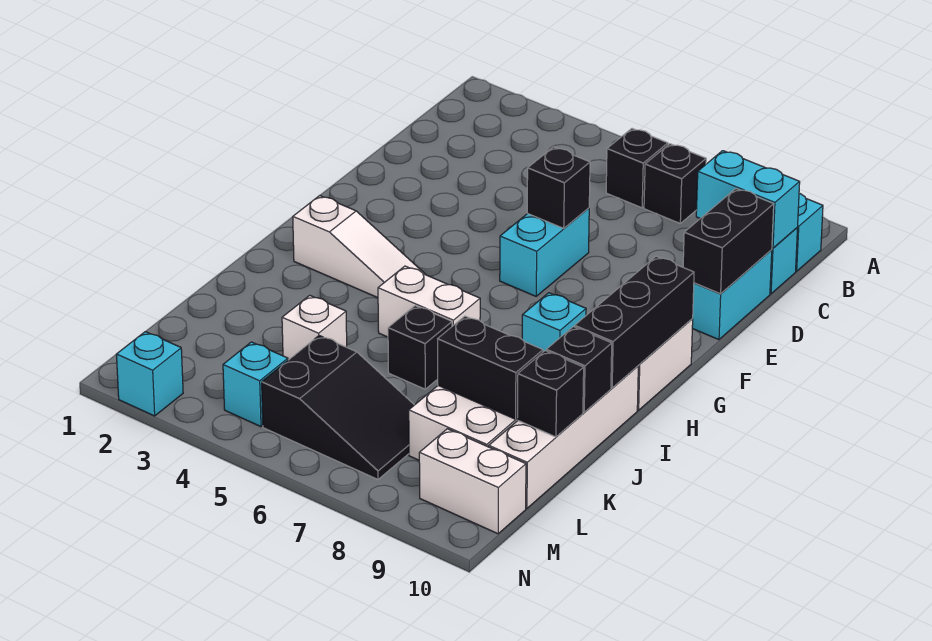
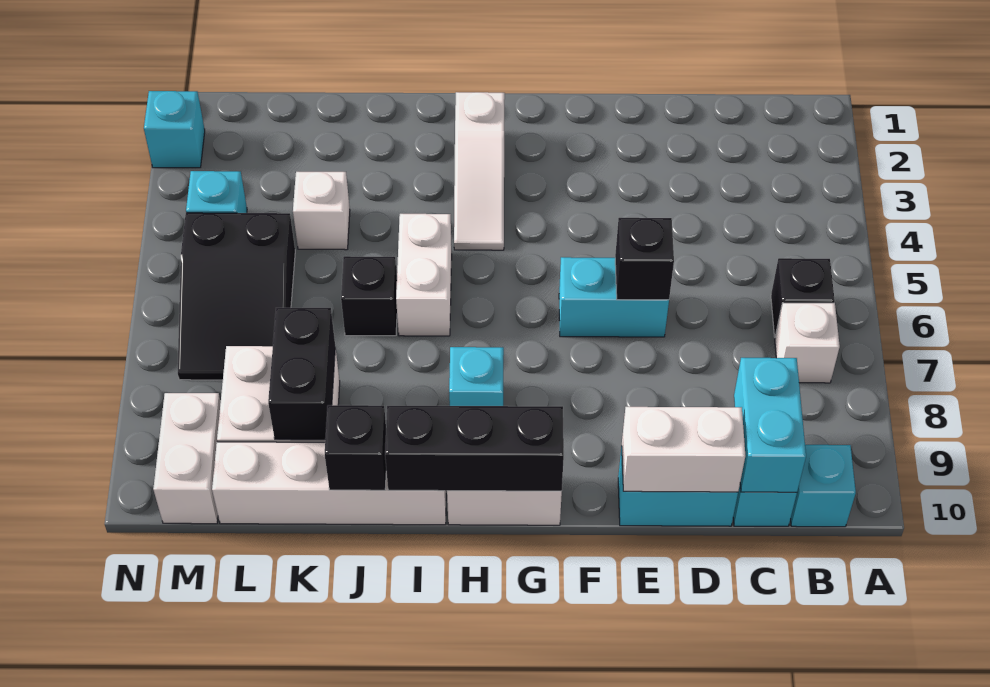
black brick B7 level 1 -> white brick B7 level 1
black brick D10:E10 level 2 -> white brick D10:E10 level 2
black brick K10 level 2 -> none

